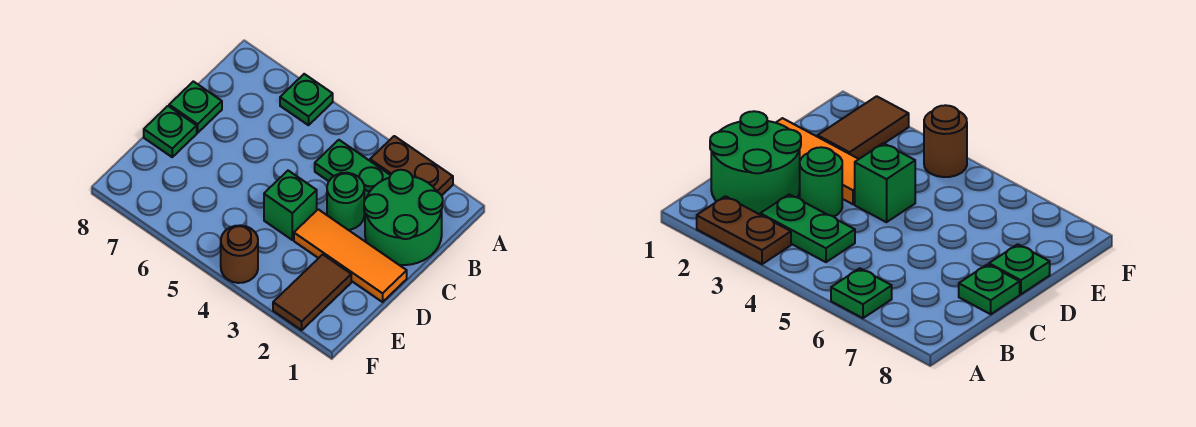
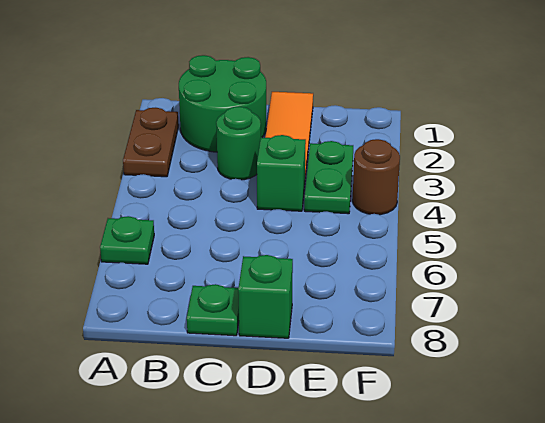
green plate B3:B4 level 1 -> green plate E3:E4 level 1
green plate D8 level 1 -> green brick D8 level 1
brown tile E2:F2 level 1 -> none

